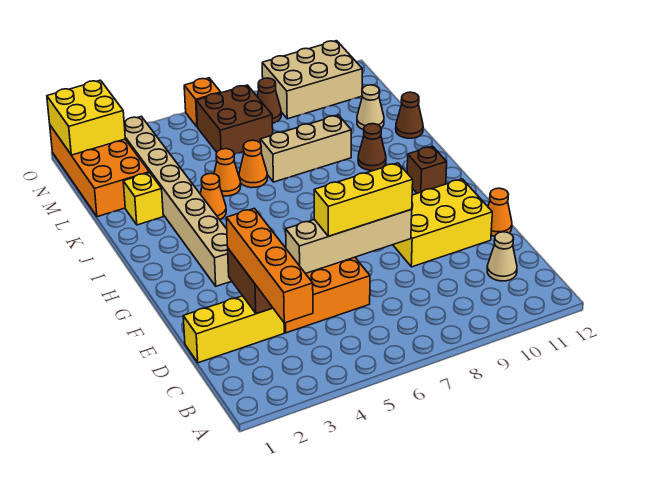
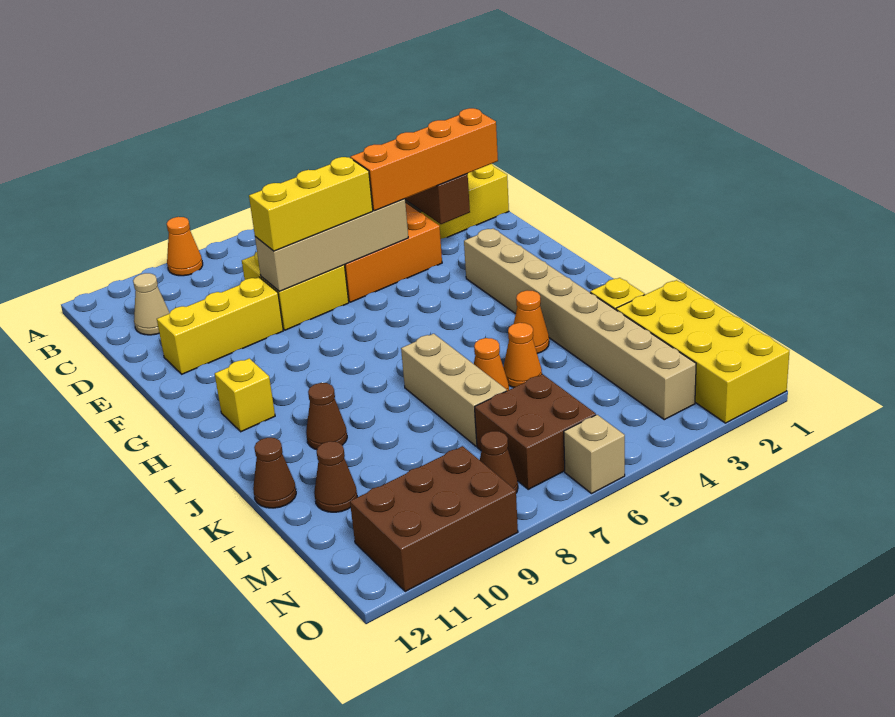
orange brick B3:E3 level 3 -> orange brick E2:E5 level 3
yellow brick E9:F11 level 1 -> yellow brick E9:E11 level 1
orange cone E12 level 1 -> orange cone A9 level 1
brown brick H11 level 1 -> yellow brick H11 level 1
tan brick K7:K9 level 1 -> tan brick J7:L7 level 1
orange brick L1:O2 level 1 -> yellow brick L1:O2 level 1
tan cone L11 level 1 -> brown cone L11 level 1
yellow brick N1:O2 level 2 -> yellow brick D7:E8 level 1
tan brick N9:O11 level 1 -> brown brick N9:O11 level 1
orange brick O6 level 1 -> tan brick O6 level 1

